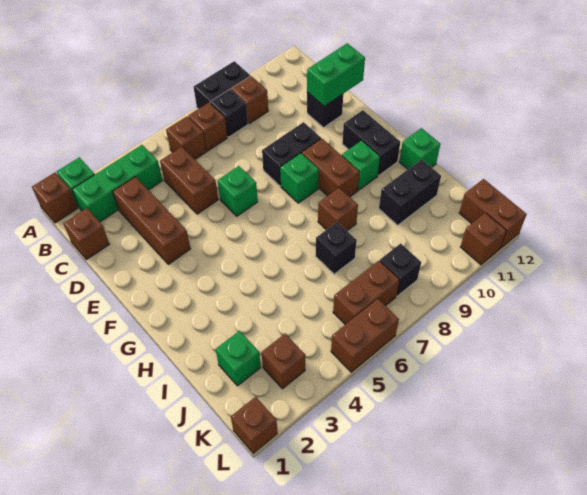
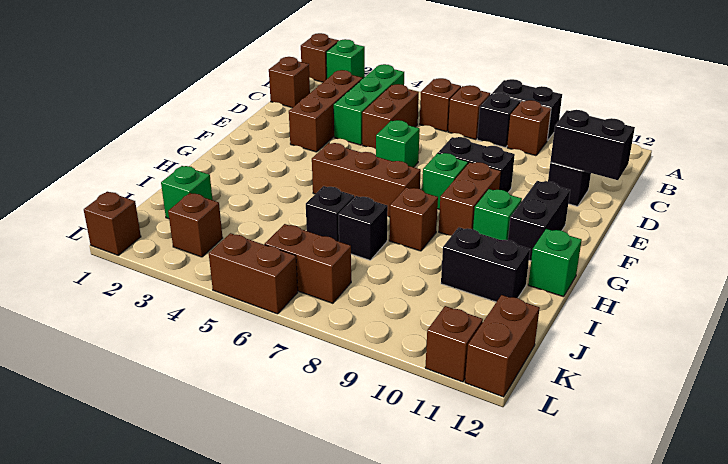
green brick B2:B4 level 1 -> green brick B4:D4 level 1
green brick D11:D12 level 2 -> black brick D11:D12 level 2
none -> brown brick G5:G7 level 1
black brick K8 level 1 -> black brick I6 level 1

